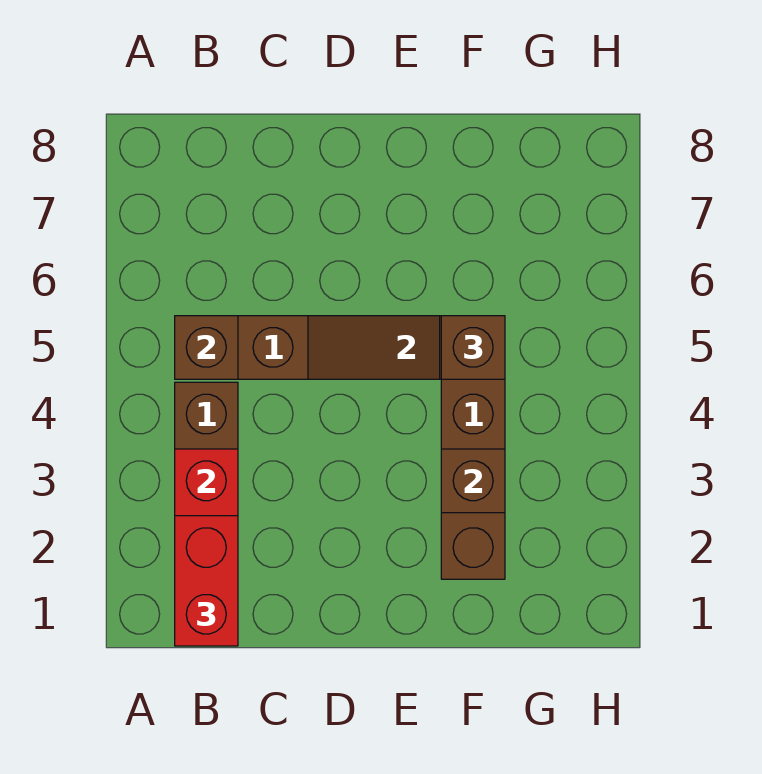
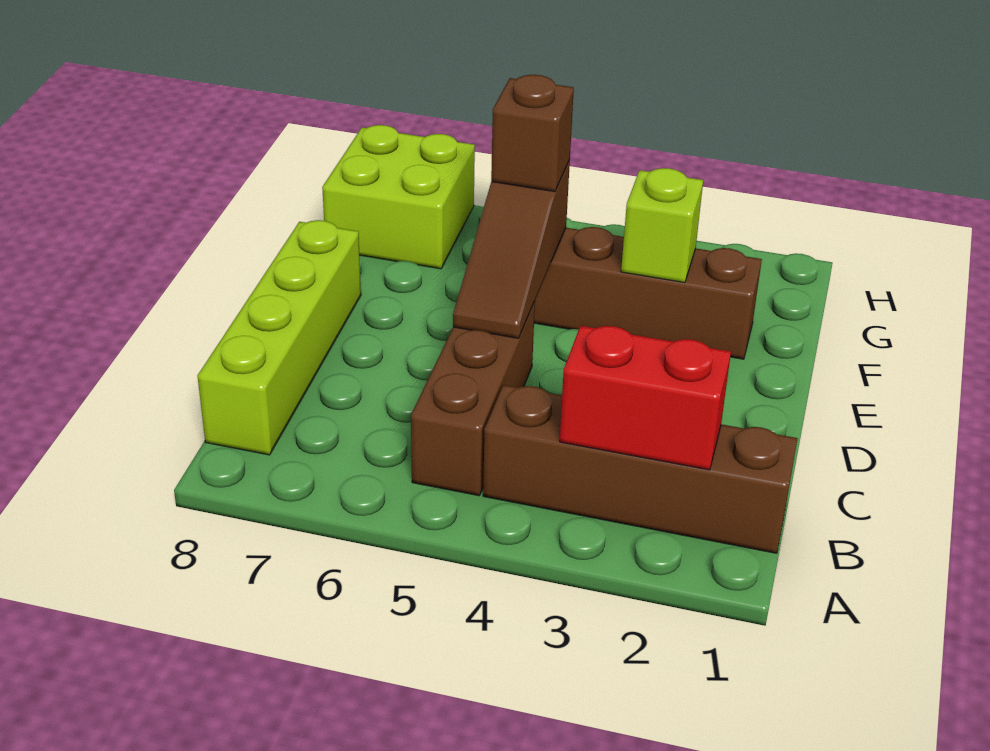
red brick B1:B2 level 3 -> none
brown brick B5 level 2 -> none
none -> lime brick B8:E8 level 1
brown brick F3 level 2 -> lime brick F3 level 2
none -> lime brick G7:H8 level 1

